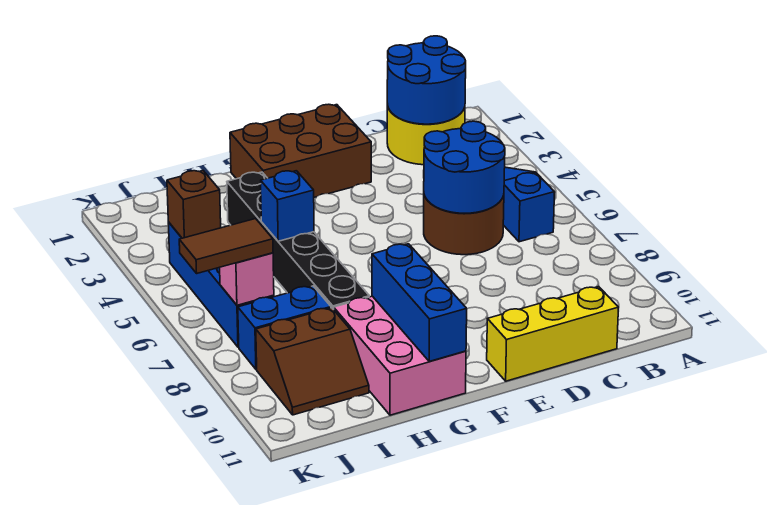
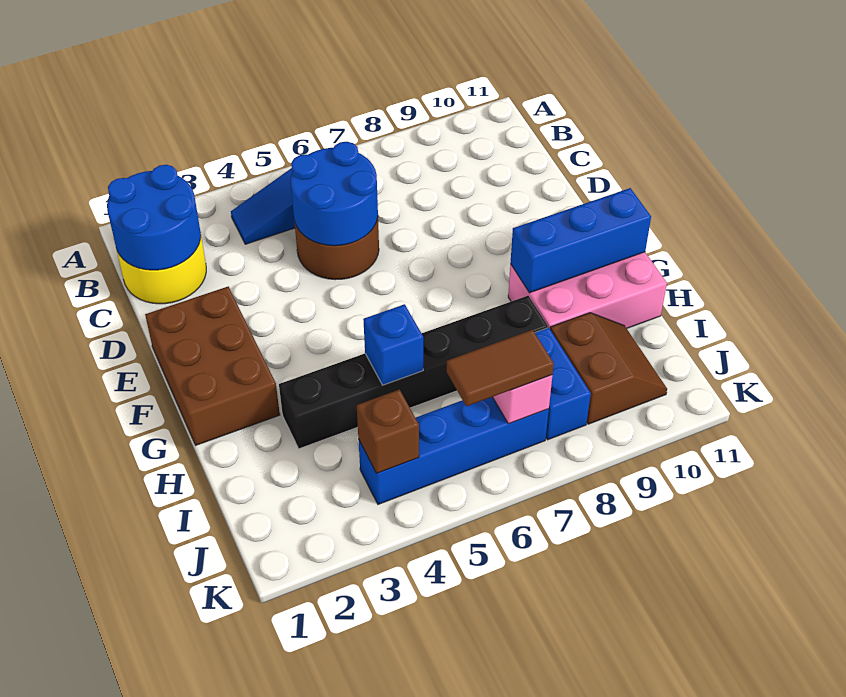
yellow brick C11:E11 level 1 -> none
brown tile J7:K7 level 3 -> brown tile J6:J7 level 3

